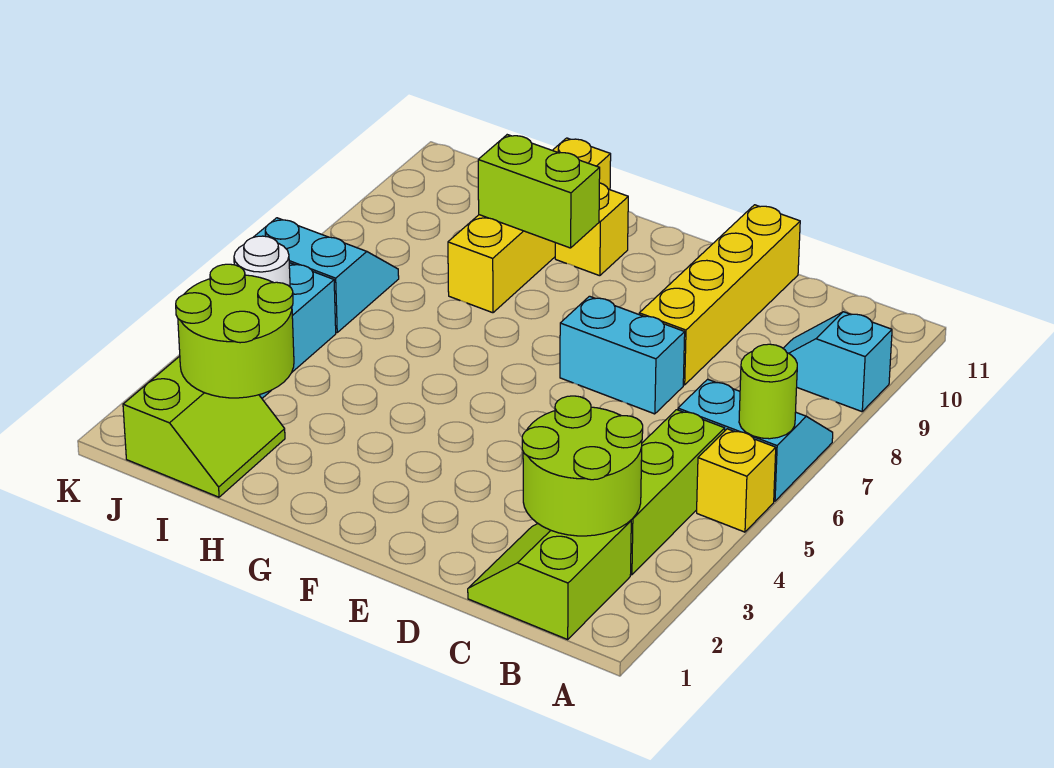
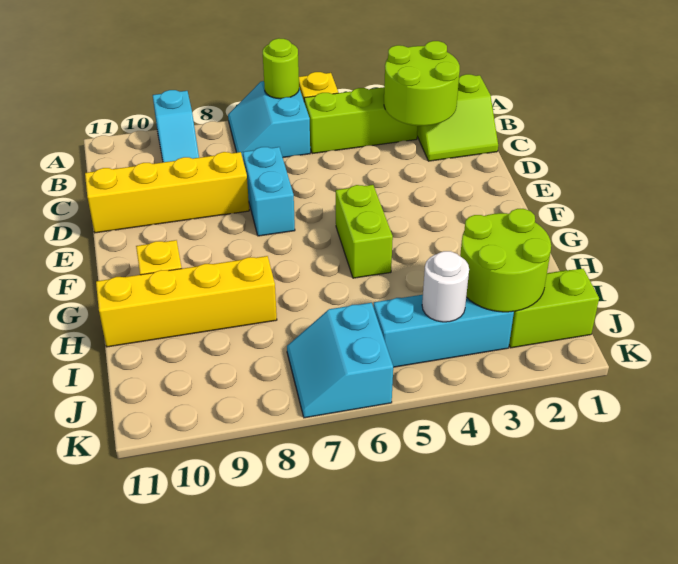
lime brick G9:H9 level 2 -> lime brick F5:G5 level 1

